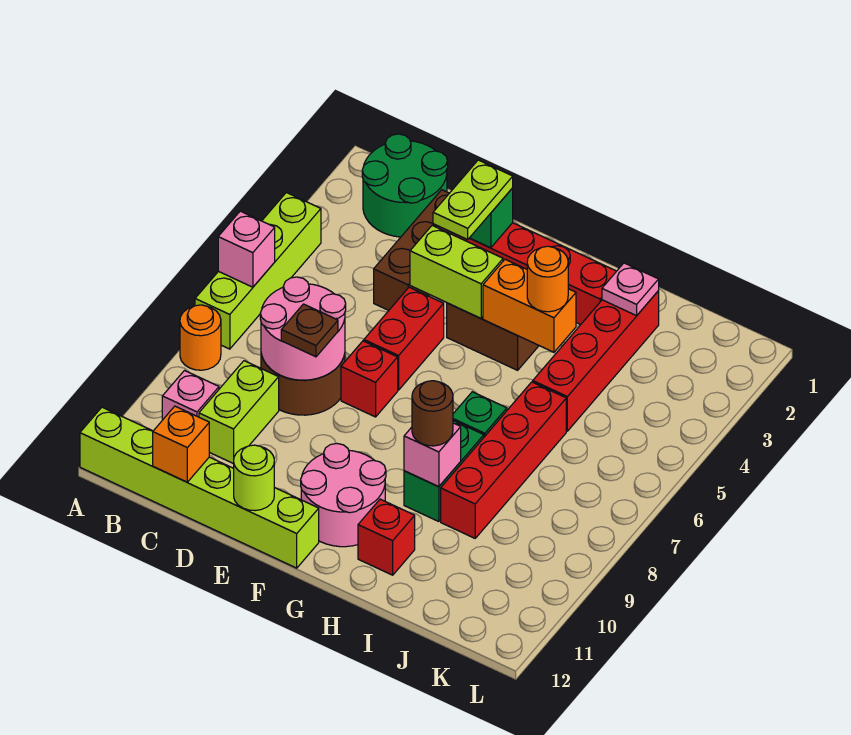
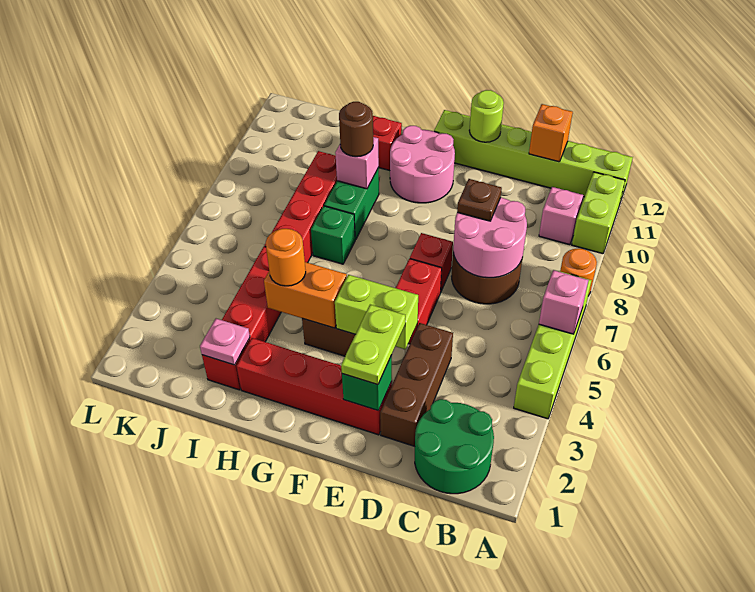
lime brick C9:C10 level 1 -> lime brick A10:A11 level 1

